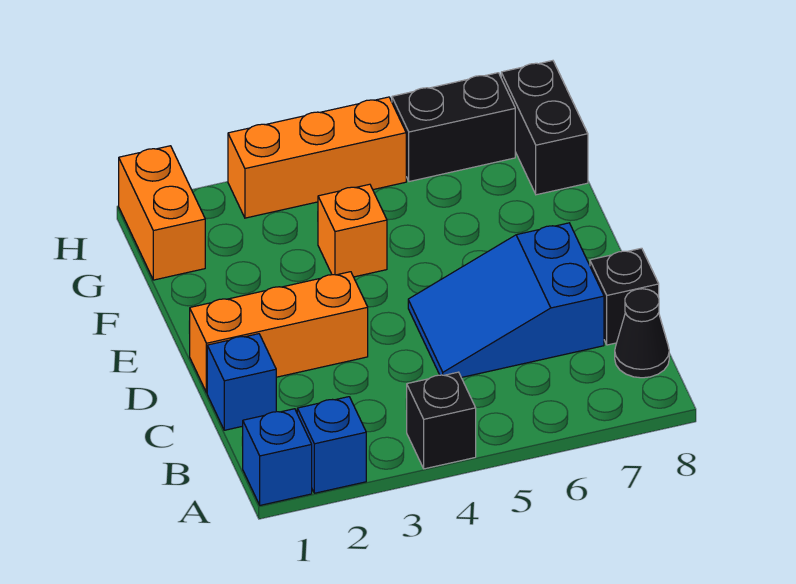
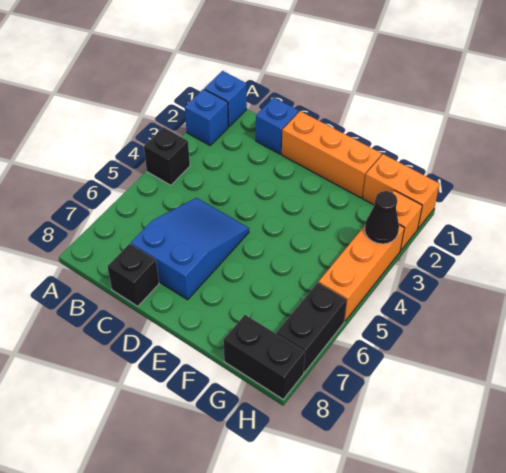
black cone B8 level 1 -> black cone H3 level 2
orange brick D1:D3 level 1 -> orange brick D1:F1 level 1
orange brick F4 level 1 -> orange brick H2 level 1

